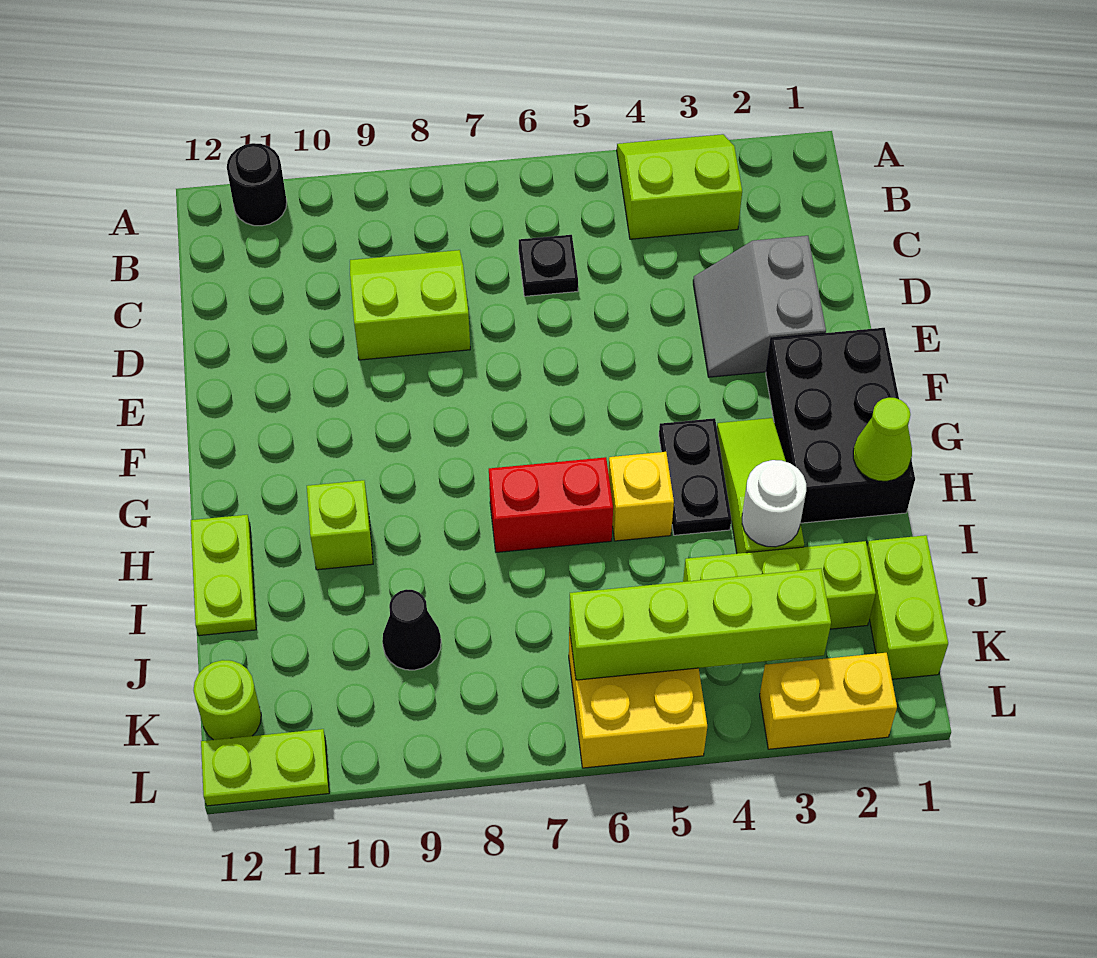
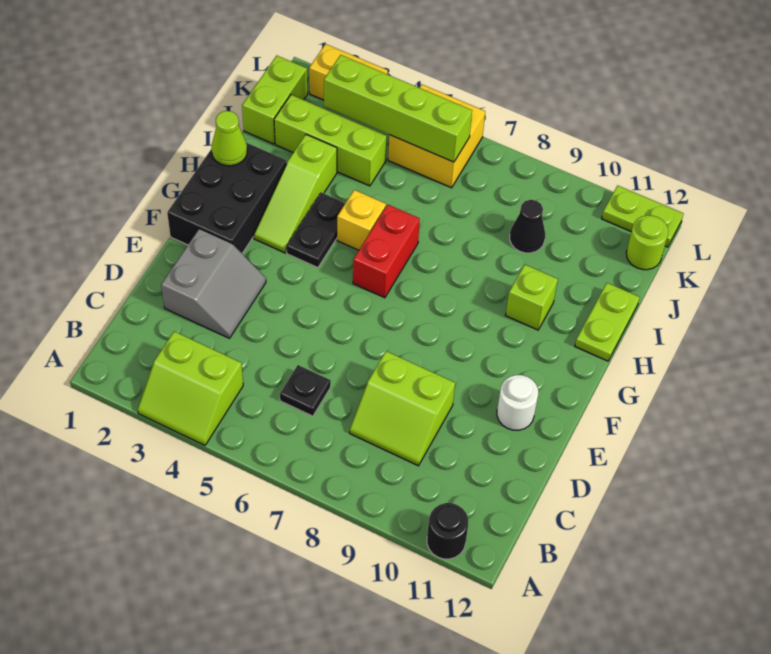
red brick H6:H7 level 1 -> red brick G6:H6 level 1
white round brick I3 level 2 -> white round brick E11 level 1

